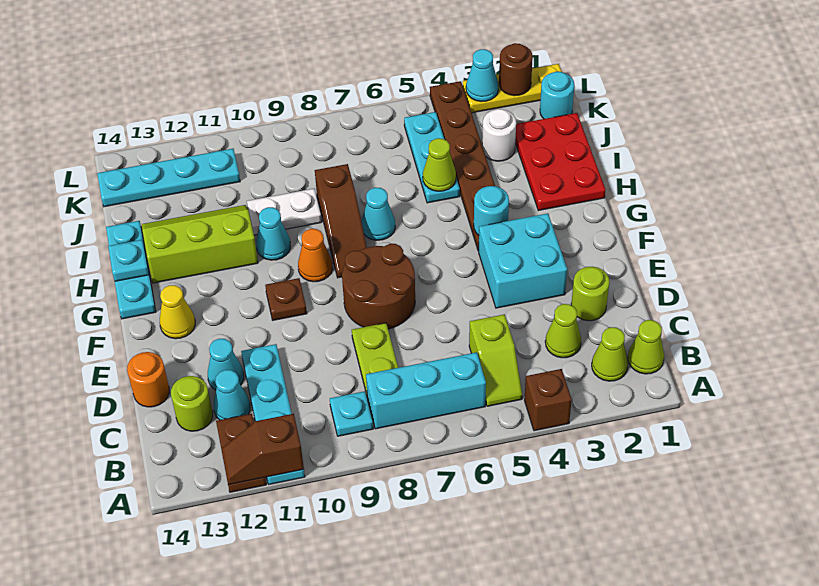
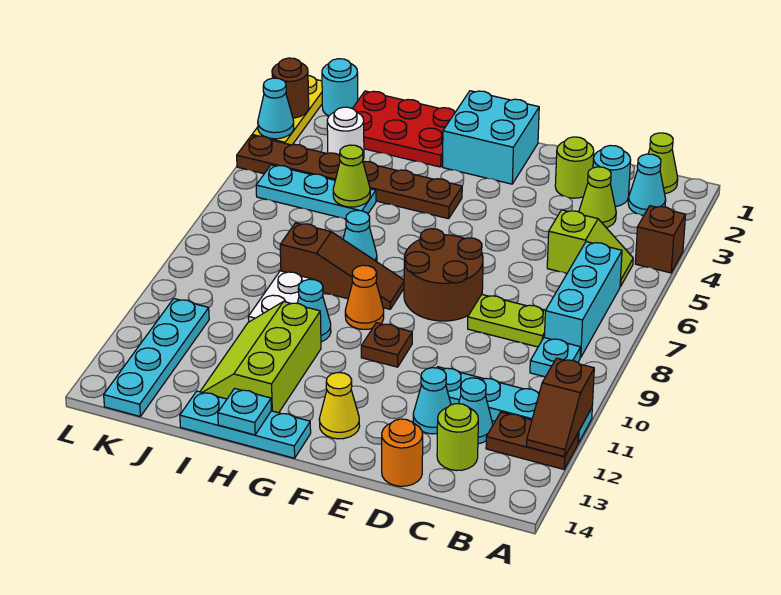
lime cone B2 level 1 -> cyan cone B2 level 1
cyan brick E3:F4 level 1 -> cyan brick F1:G2 level 1
cyan round brick G4 level 2 -> cyan round brick C2 level 1

